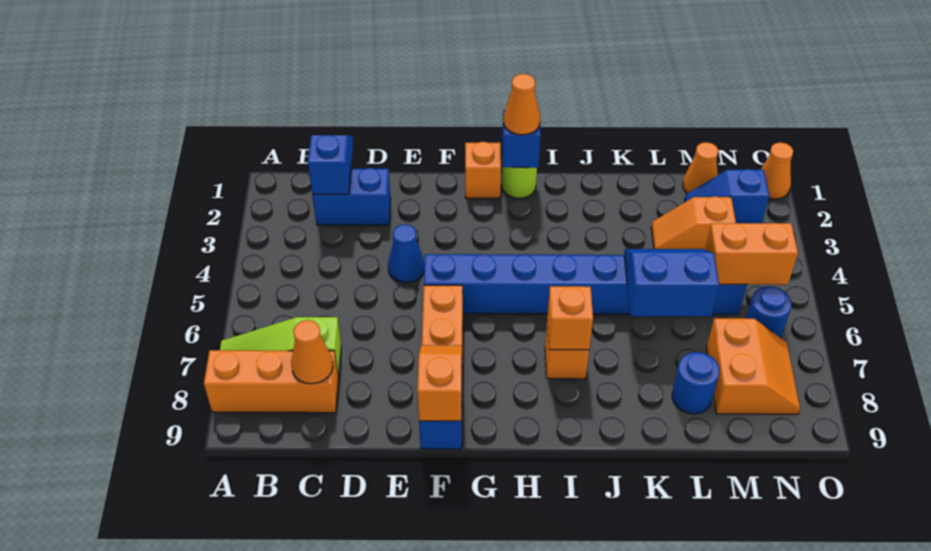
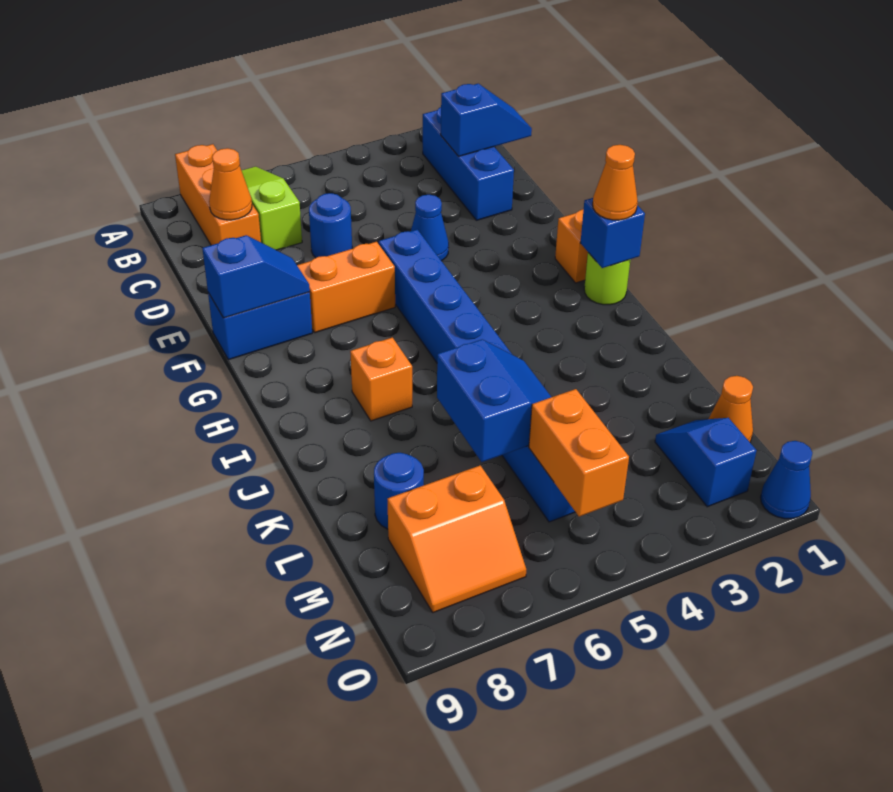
blue brick C2:D2 level 1 -> blue brick B2:D2 level 1
orange slope F8:F9 level 2 top 9 -> blue slope F8:F9 level 2 top 9
orange brick I7 level 2 -> none
orange slope L3:M3 level 1 top M -> none
blue round brick N6 level 1 -> blue round brick D6 level 1
orange cone O1 level 1 -> blue cone O1 level 1

